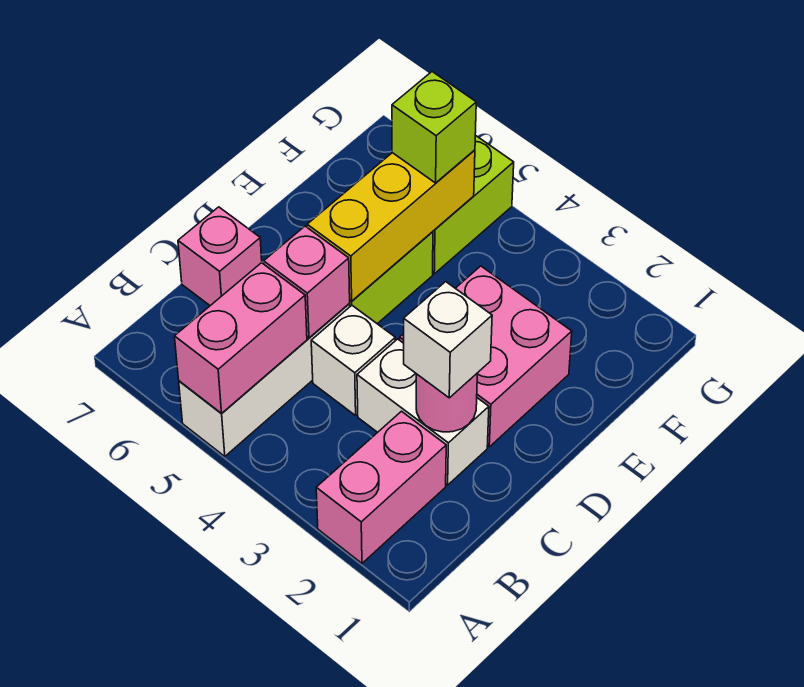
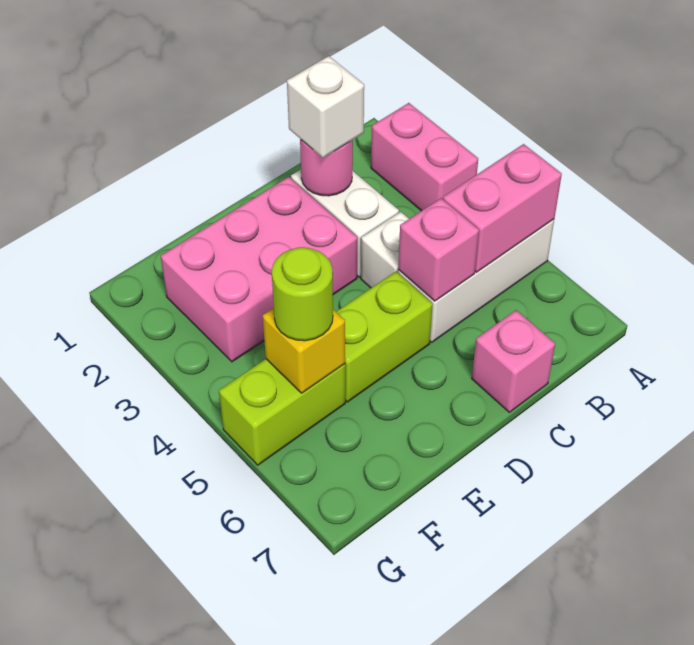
pink brick A2:B2 level 1 -> pink brick A2:A3 level 1
pink brick D2:E3 level 1 -> pink brick D2:F3 level 1
yellow brick D5:F5 level 2 -> yellow brick F5 level 2
lime brick F5 level 3 -> lime round brick F5 level 3

